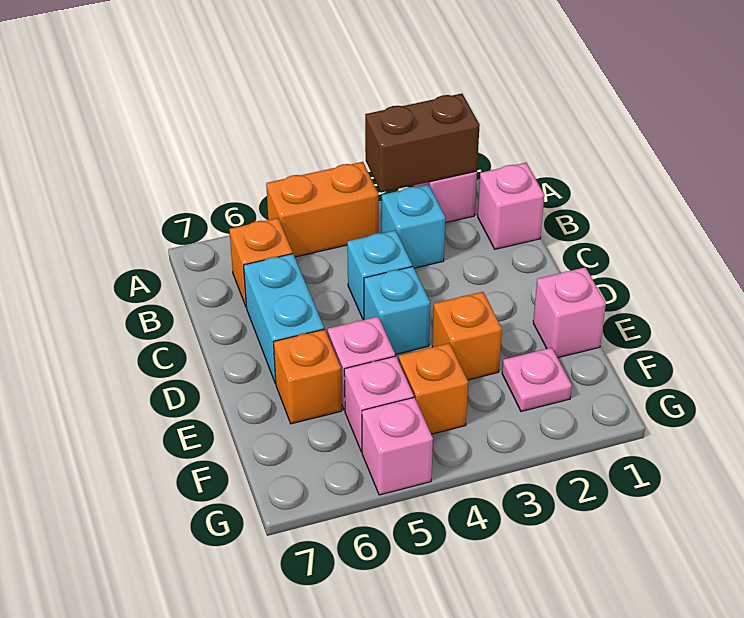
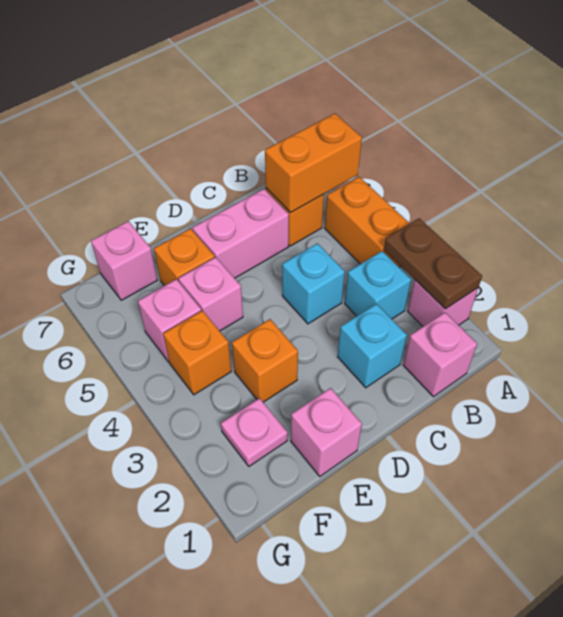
brown brick A2:A3 level 2 -> brown plate A2:A3 level 2
none -> orange brick A6:B6 level 2
cyan brick C6:D6 level 1 -> pink brick C6:D6 level 1
cyan brick D4 level 1 -> cyan brick C2 level 1
pink brick G5 level 1 -> pink brick F7 level 1

